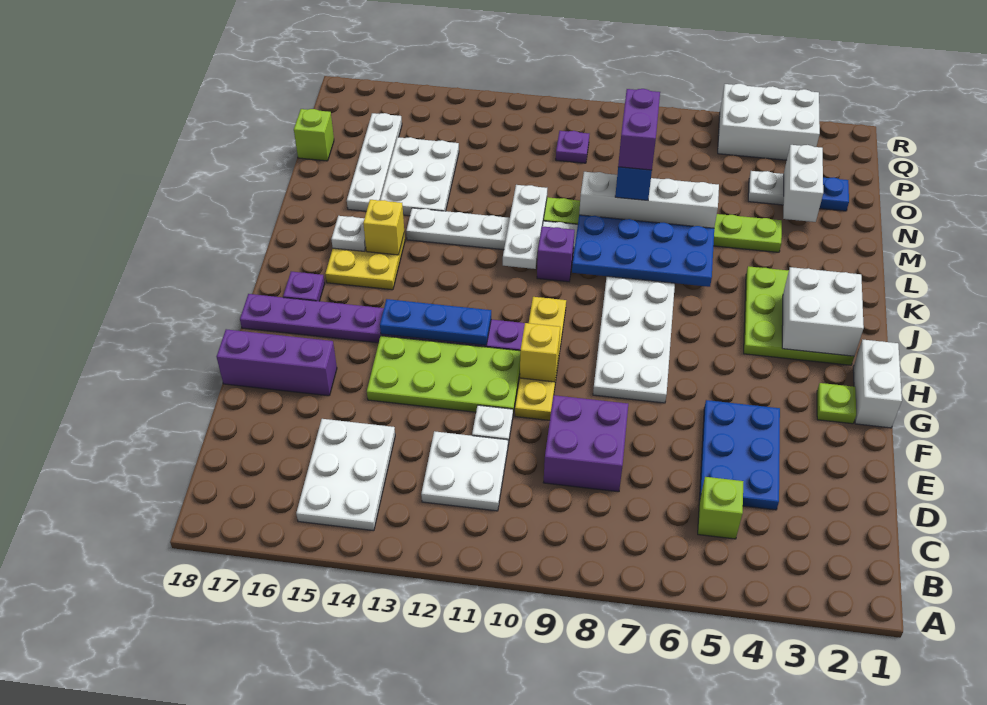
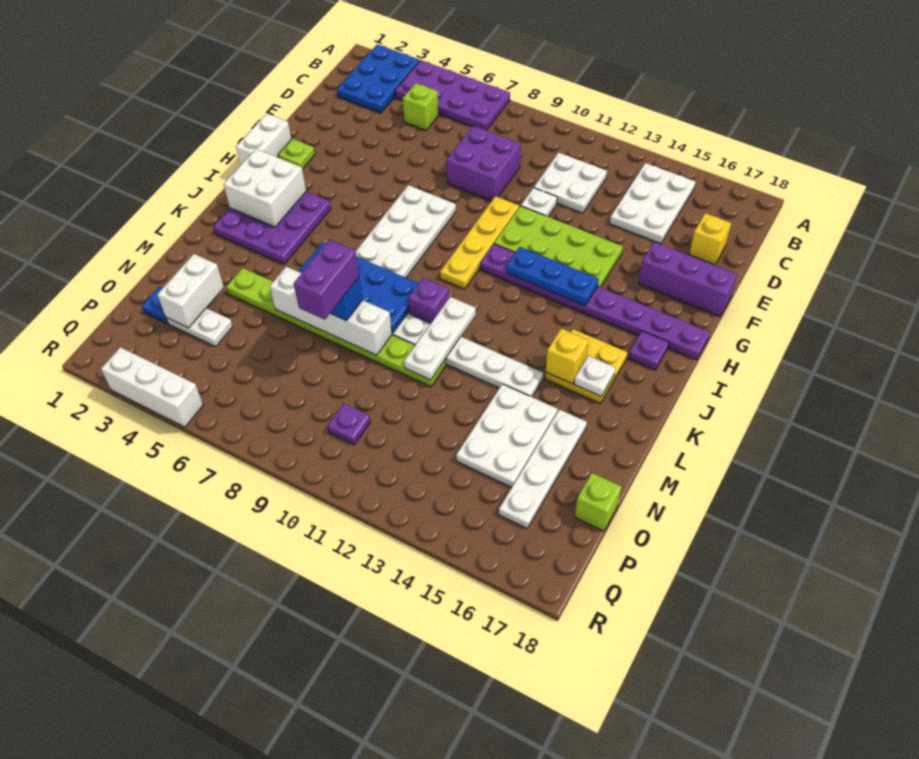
none -> purple plate A4:B7 level 1
blue plate D4:F5 level 1 -> blue plate A2:C3 level 1
yellow brick G10 level 2 -> yellow brick D17 level 1
lime plate I2:K4 level 1 -> purple plate I2:K4 level 1
white brick Q3:R5 level 1 -> white brick R3:R5 level 1

